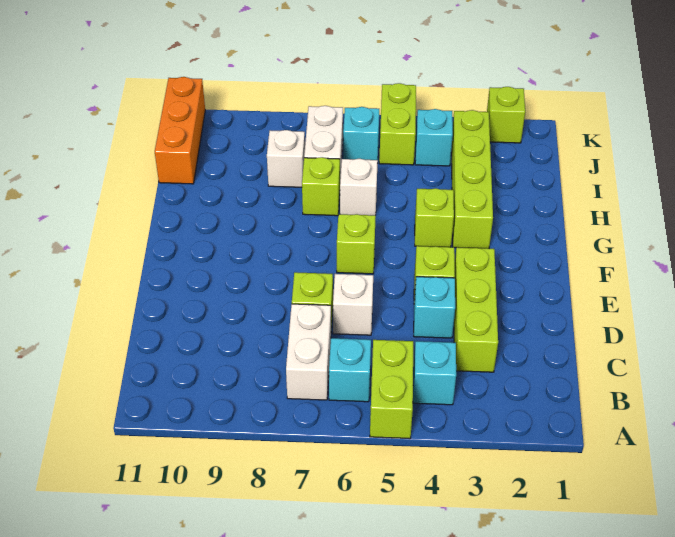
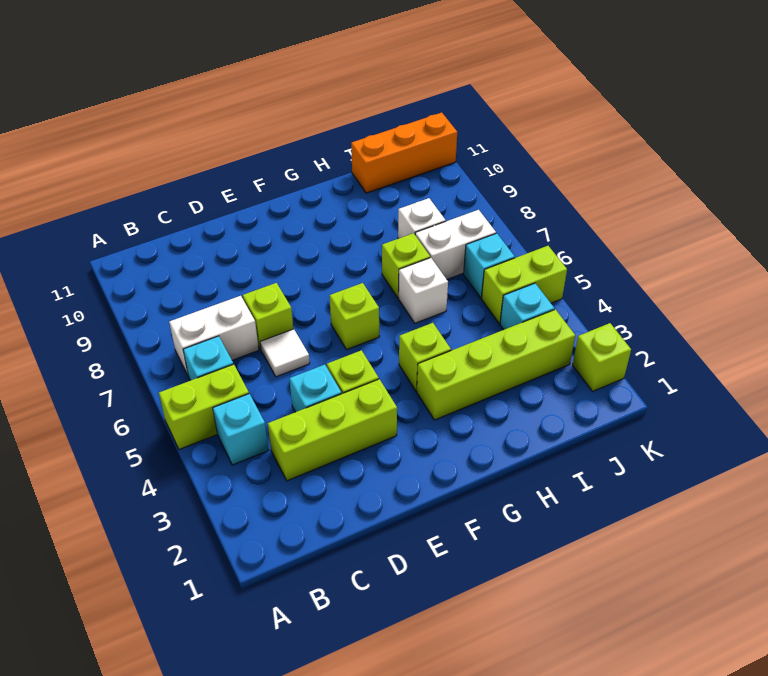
white brick D6 level 1 -> white tile D6 level 1

